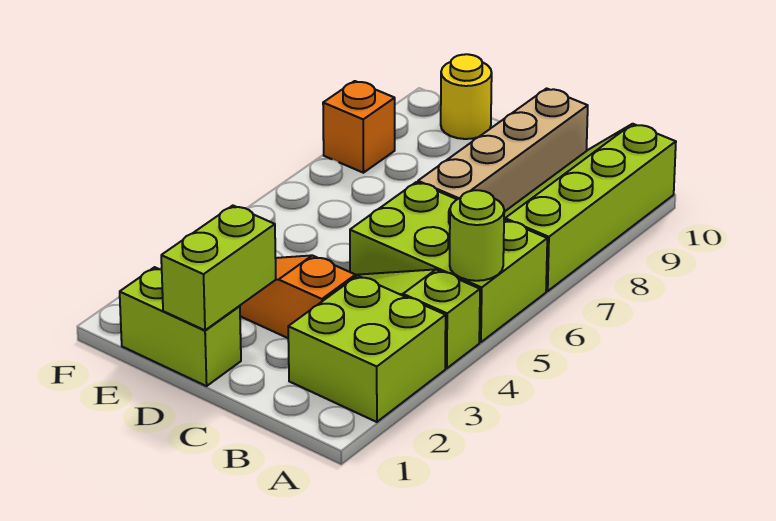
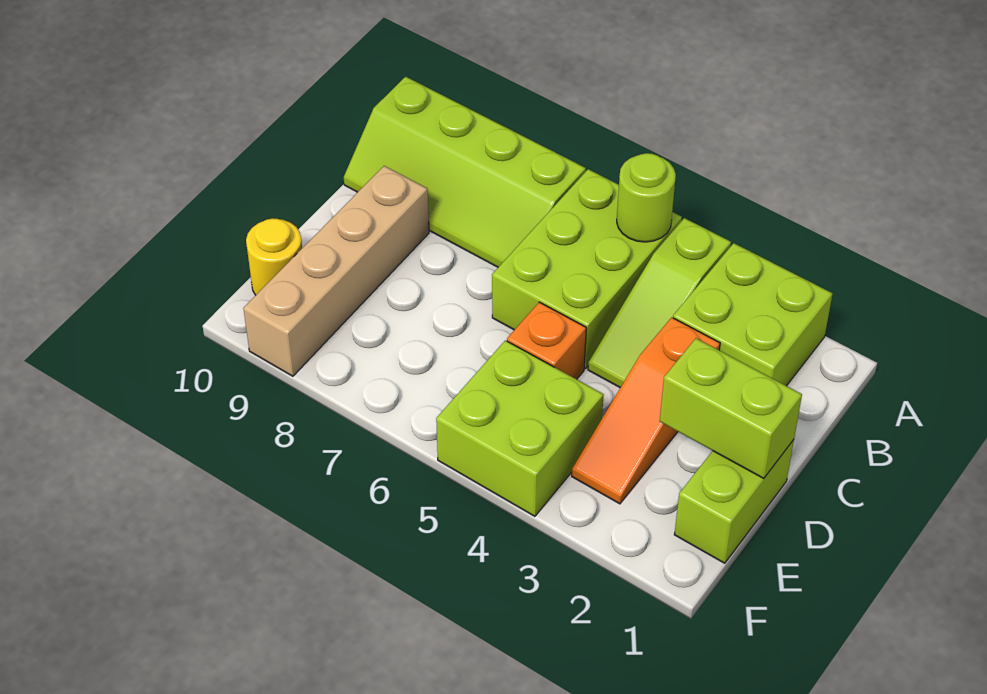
tan brick C7:C10 level 1 -> tan brick C9:F9 level 1
none -> lime brick E4:F5 level 1
orange brick F8 level 1 -> orange brick D5 level 1

